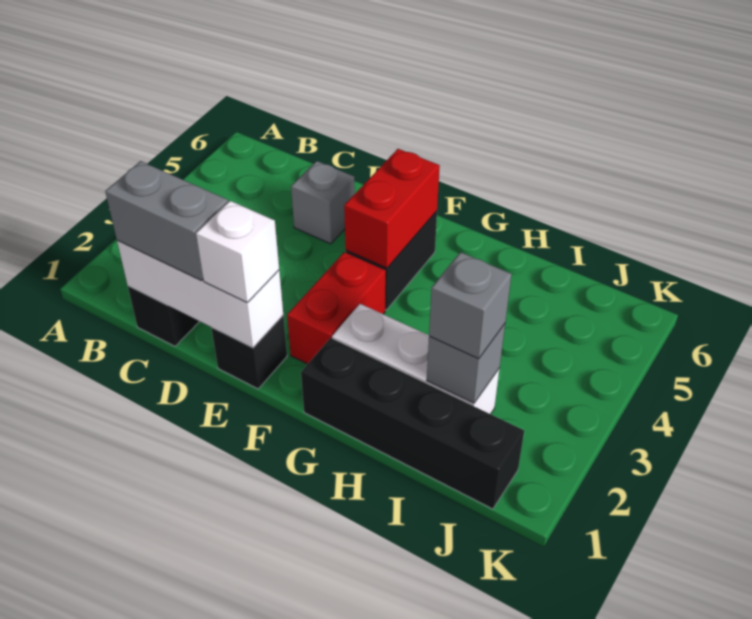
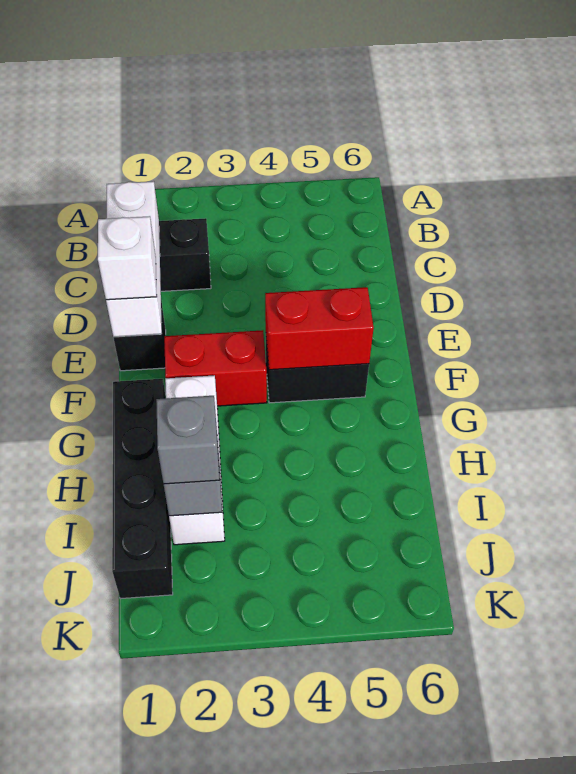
grey brick C1:D1 level 3 -> none
grey brick D5 level 1 -> none

